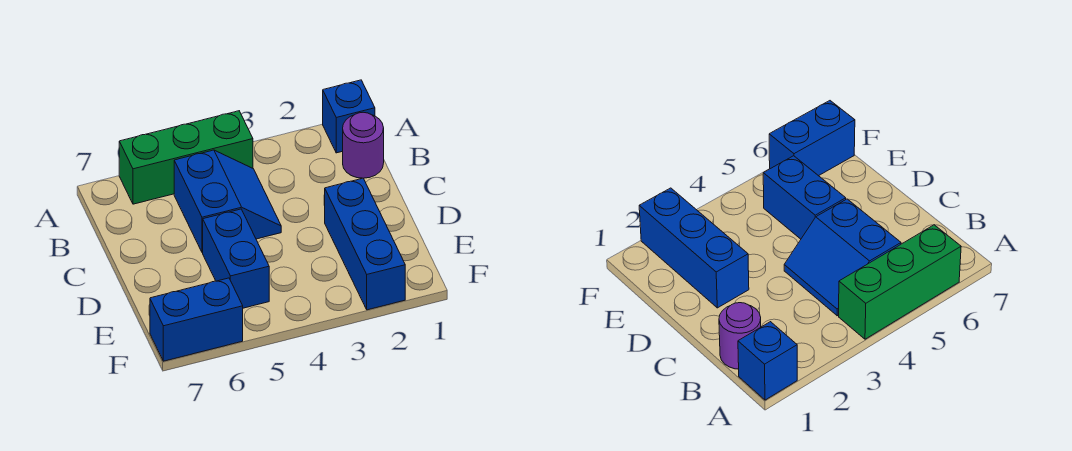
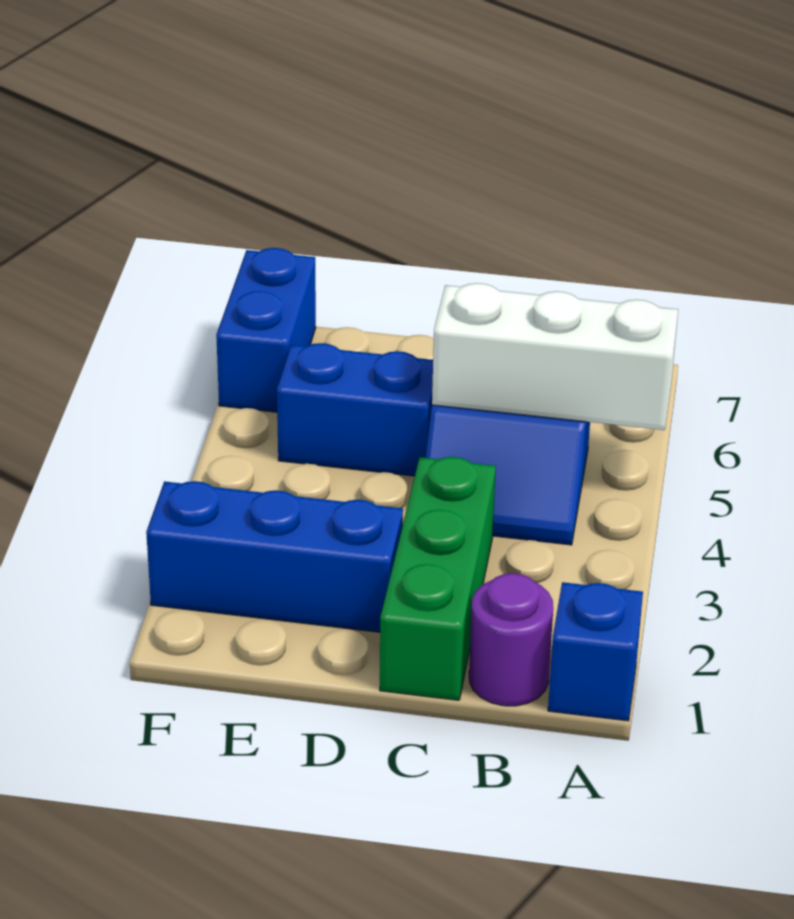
green brick A4:A6 level 1 -> green brick C1:C3 level 1
none -> white brick A5:C5 level 2

